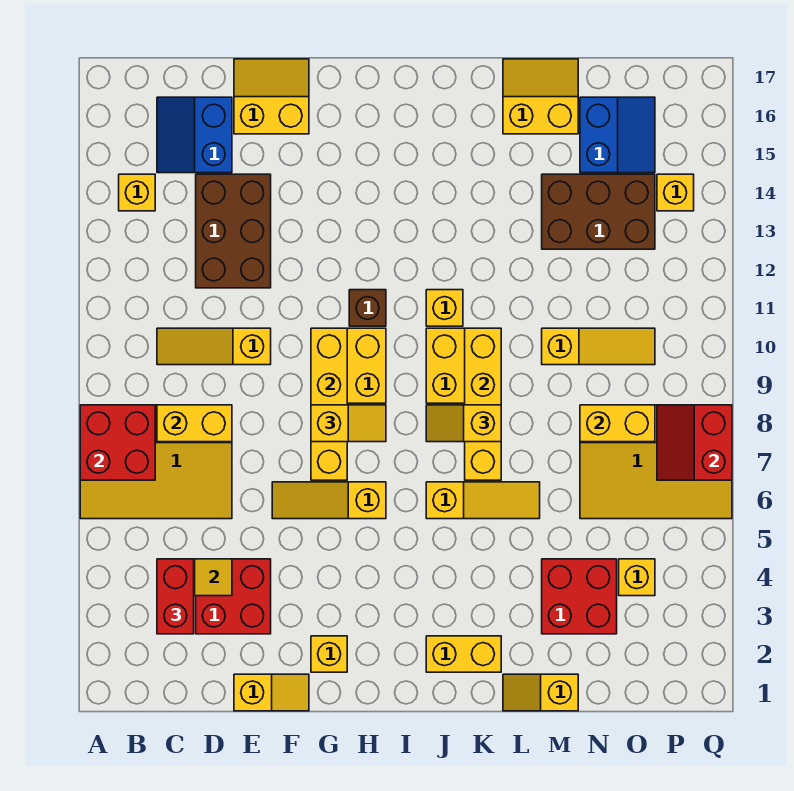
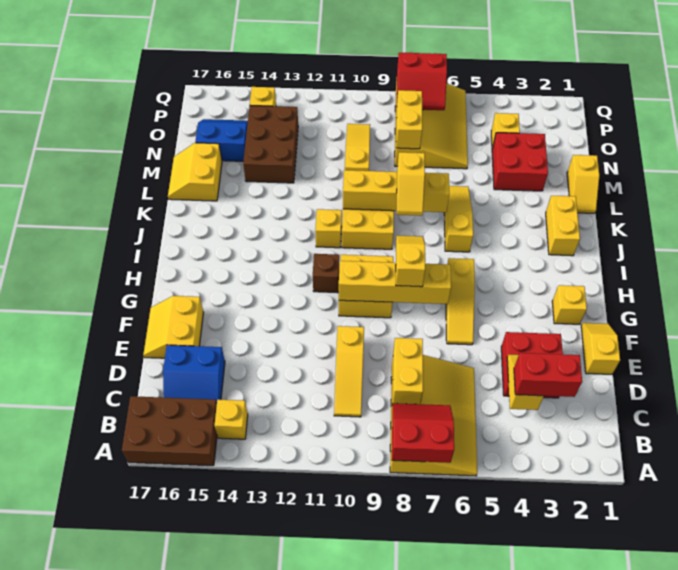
red brick A7:B8 level 2 -> red slope A7:B8 level 2 top A
brown brick D12:E14 level 1 -> brown brick A15:B17 level 1

